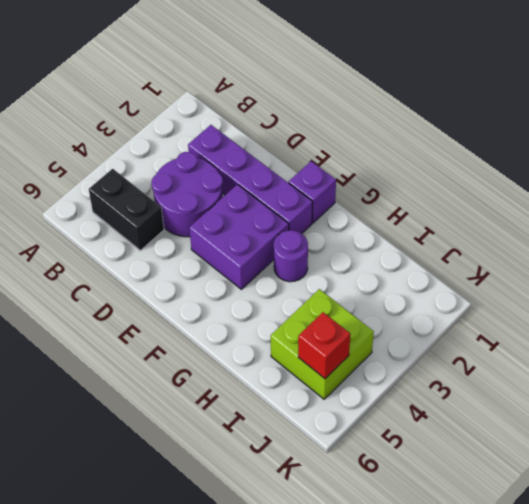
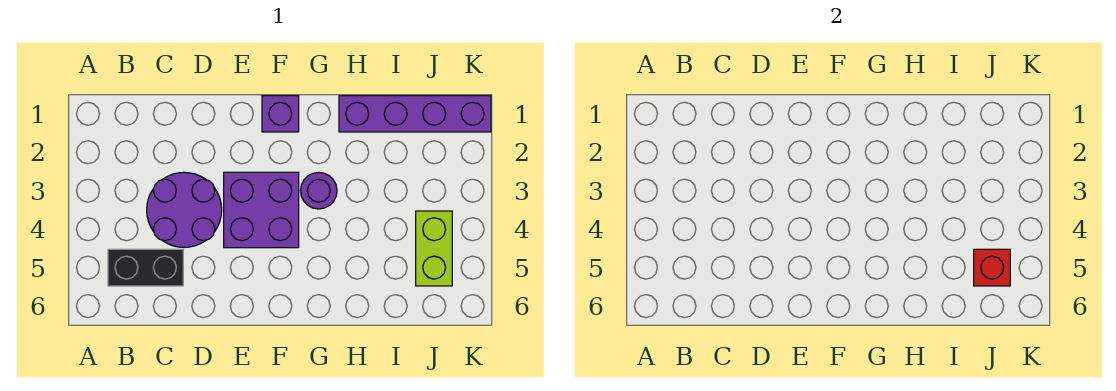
purple brick C2:F2 level 1 -> purple brick H1:K1 level 1
lime brick I4:J5 level 1 -> lime brick J4:J5 level 1

